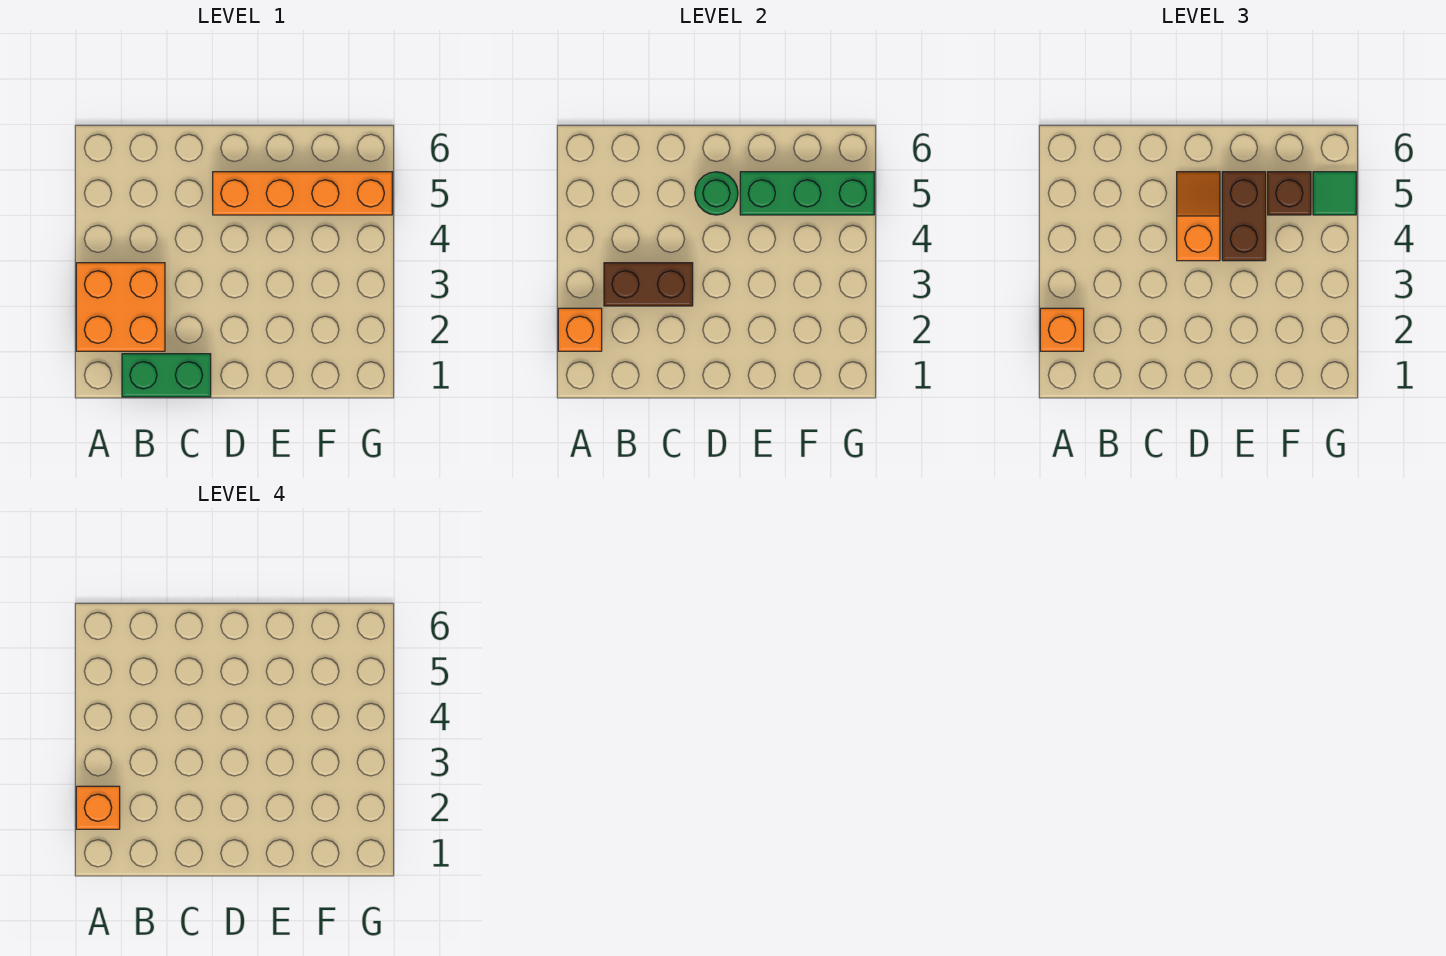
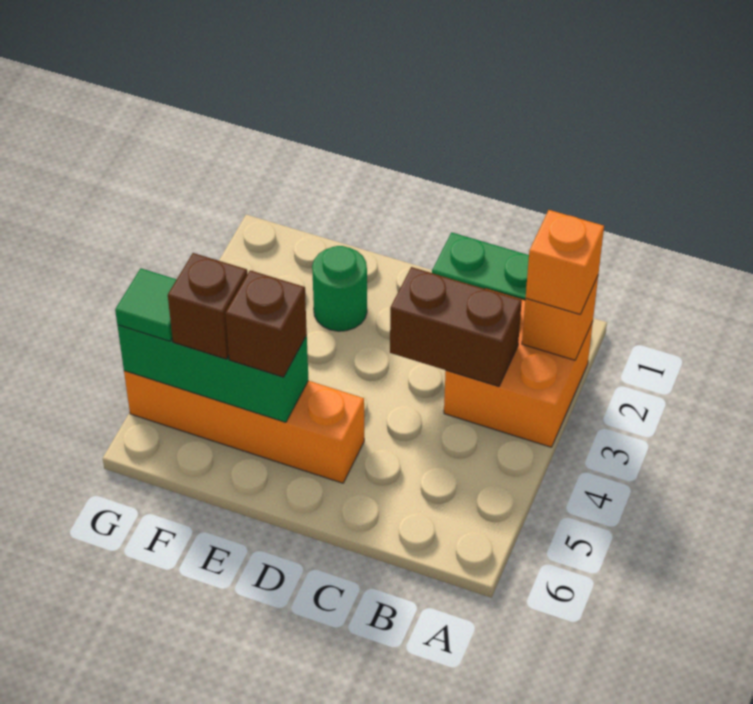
orange brick A2 level 4 -> none
orange slope D4:D5 level 3 top 4 -> none
green round brick D5 level 2 -> green round brick E2 level 1
brown brick E4:E5 level 3 -> brown brick E5 level 3

